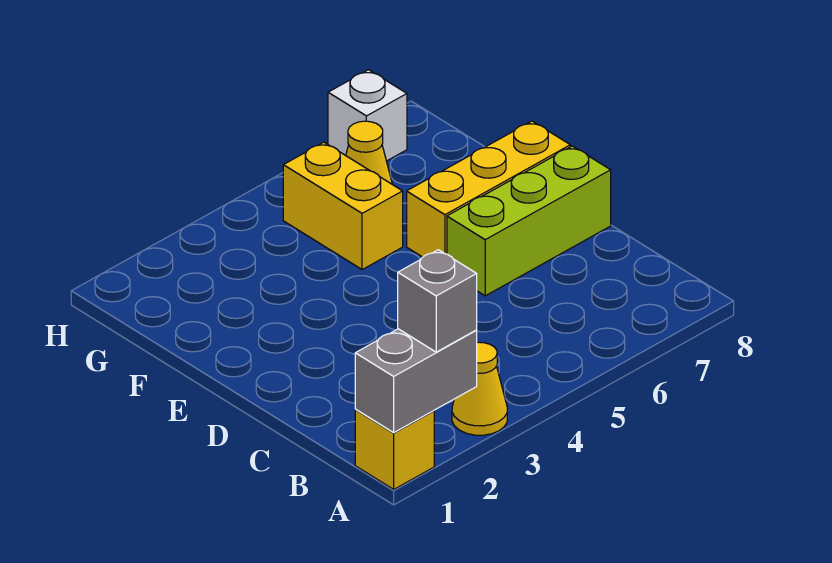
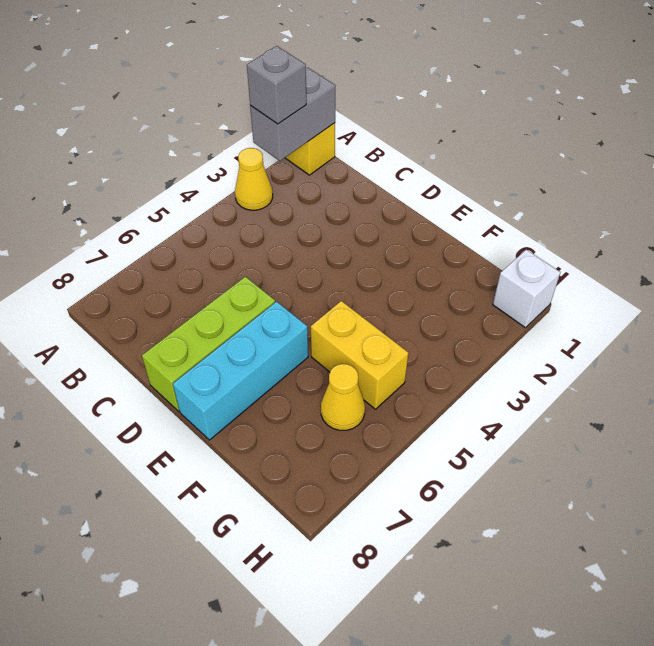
yellow brick E6:E8 level 1 -> cyan brick E6:E8 level 1
white brick H7 level 1 -> white brick H1 level 1

